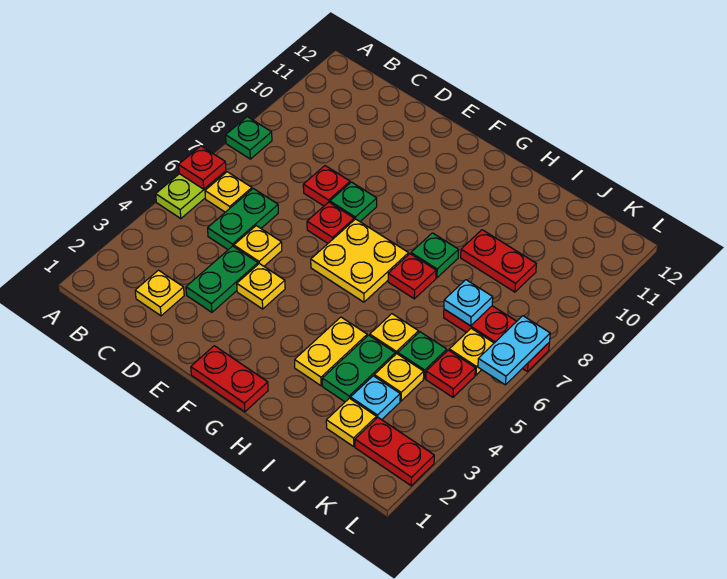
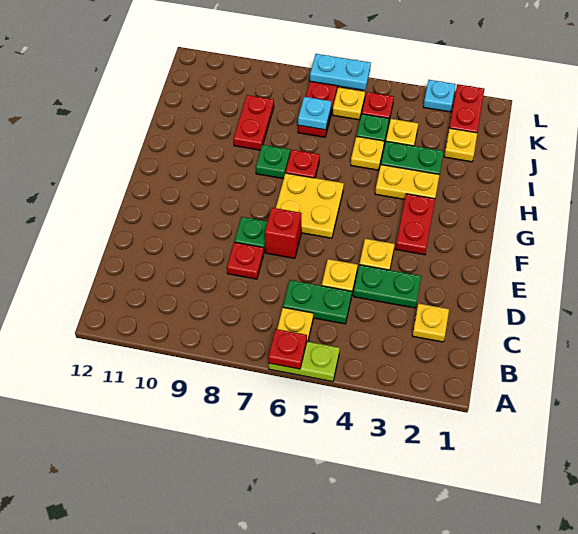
green plate A8 level 1 -> none
red plate E7 level 1 -> red brick E7 level 1
red plate F1:G1 level 1 -> red plate F3:G3 level 1
cyan plate J3 level 1 -> cyan plate L3 level 1

